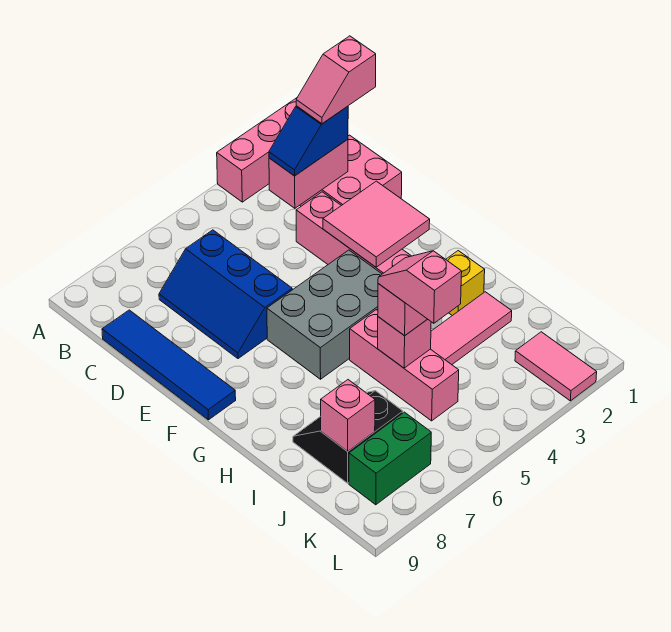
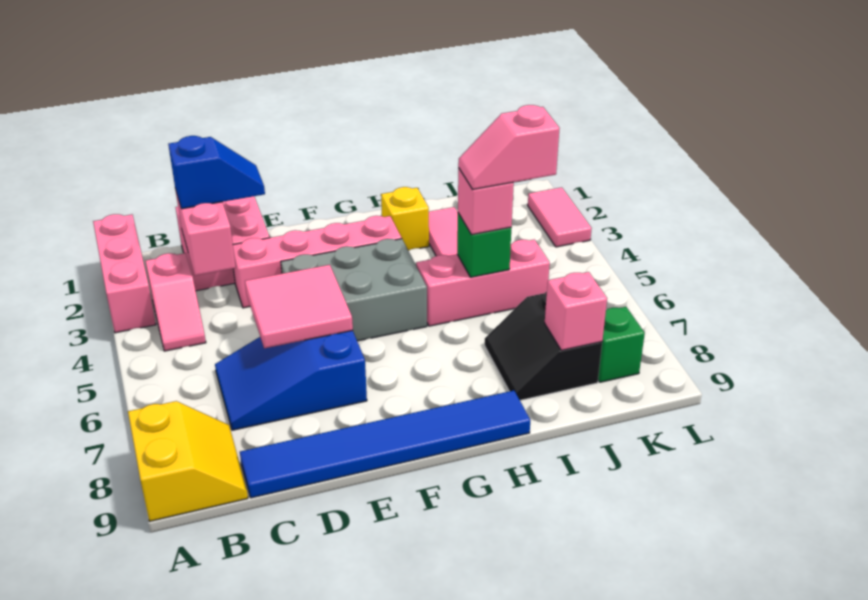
none -> yellow slope A8:B9 level 1 top A
pink slope C1:C2 level 4 top 1 -> pink slope B3:B4 level 1 top 3
blue slope C2:C3 level 3 top 2 -> blue slope C2:D2 level 3 top C
blue slope C6:E7 level 1 top 6 -> blue slope C6:E7 level 1 top E
blue tile C9:F9 level 1 -> blue tile C9:H9 level 1
pink tile E2:F3 level 2 -> pink tile D5:E6 level 2
grey brick F4:G6 level 1 -> grey brick E4:G5 level 1
pink brick I5 level 2 -> green brick I5 level 2
pink tile K2:L2 level 1 -> pink tile L2:L3 level 1
green brick K7:K8 level 1 -> green brick K8 level 1

